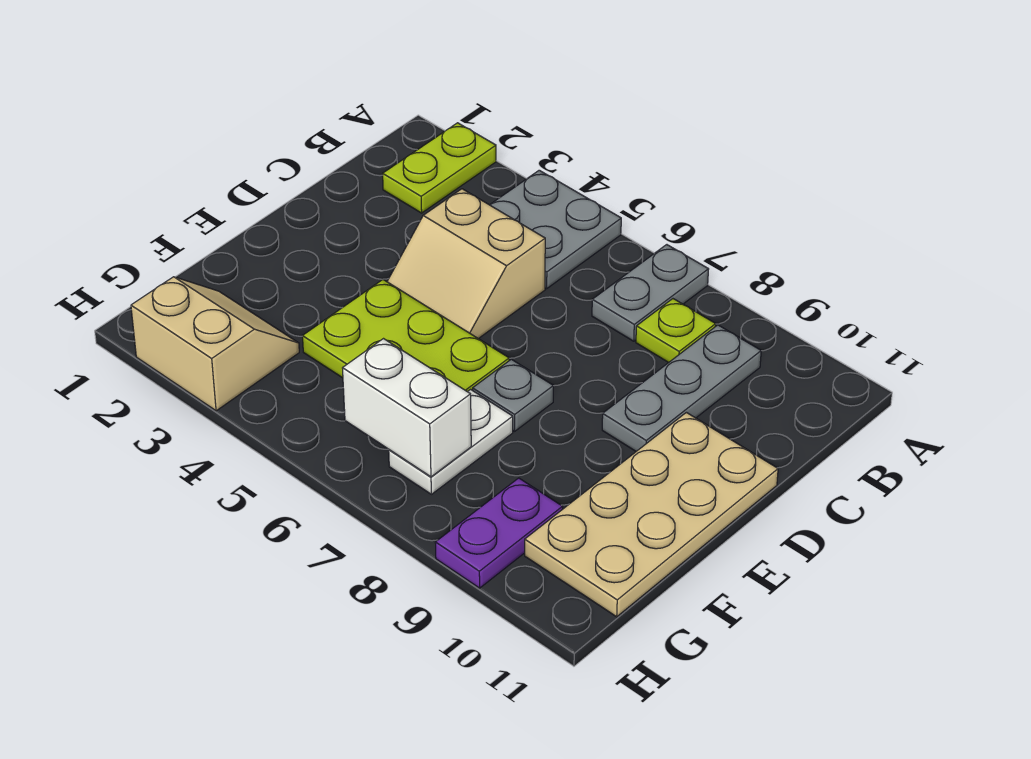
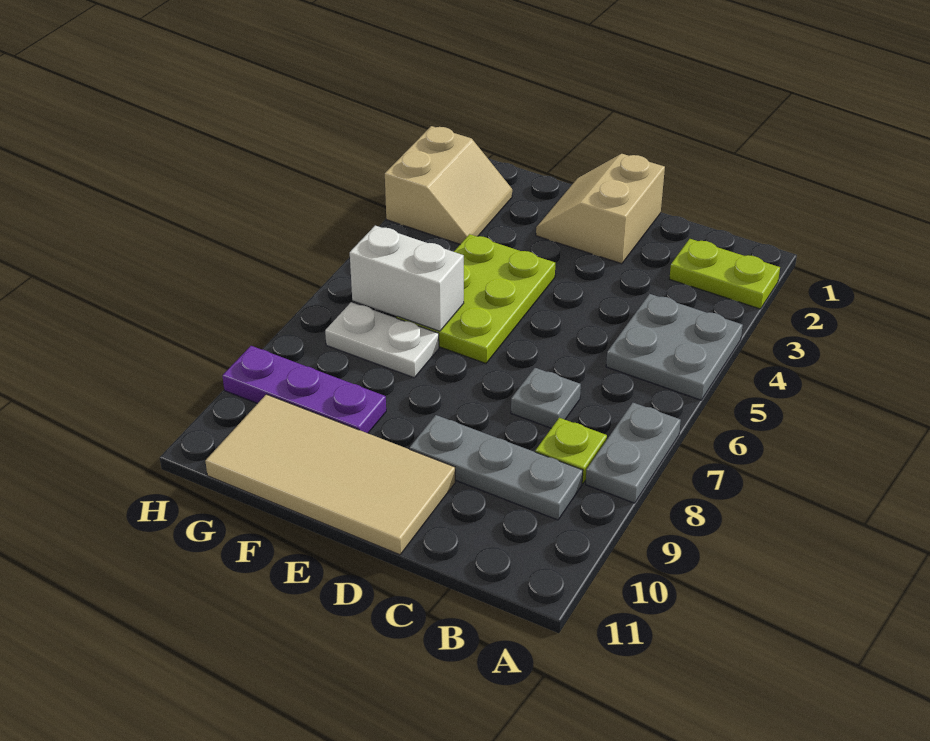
grey plate A7:B7 level 1 -> grey plate A7:A8 level 1
tan slope C4:D5 level 1 top C -> tan slope D1:E2 level 1 top D
tan plate D10:G11 level 1 -> tan tile D10:G11 level 1
grey plate E7 level 1 -> grey plate C7 level 1
white brick G6:G7 level 2 -> white brick F6:G6 level 2
purple plate G9:H9 level 1 -> purple plate F9:H9 level 1

